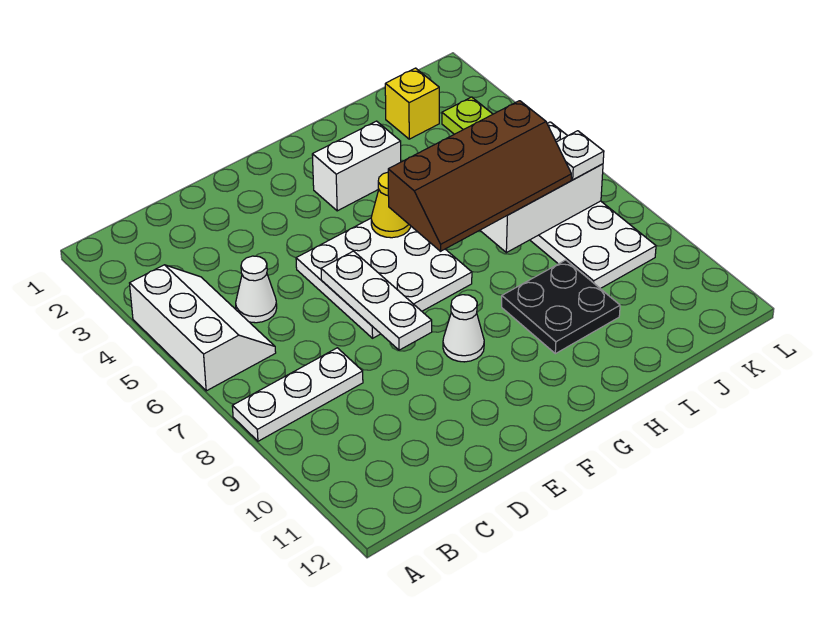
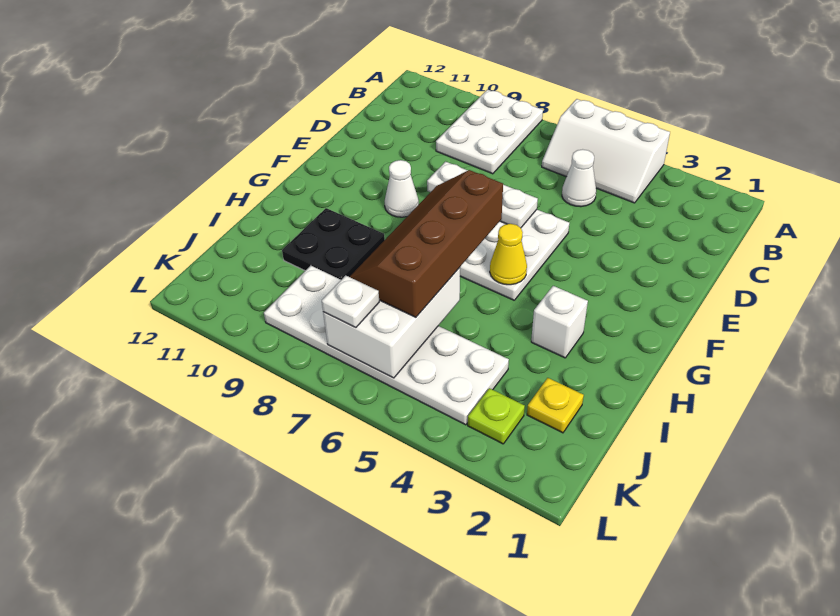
white plate A8:C8 level 1 -> white plate A8:C9 level 1
white brick G3:H3 level 1 -> white brick H3 level 1
yellow brick J2 level 1 -> yellow plate J2 level 1

